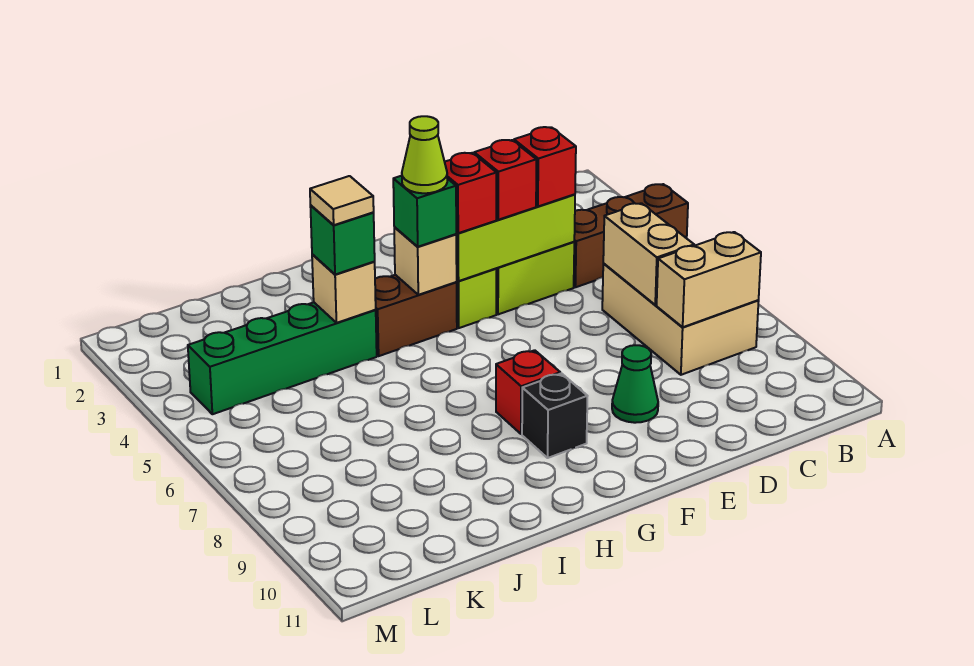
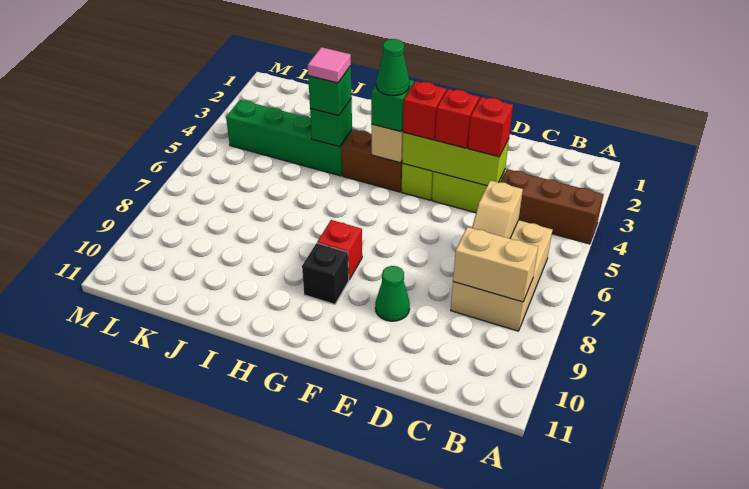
tan brick C6:C7 level 2 -> tan slope C6:C7 level 2 top 6
lime cone G4 level 4 -> green cone G4 level 4
tan brick I4 level 2 -> green brick I4 level 2
tan tile I4 level 4 -> pink tile I4 level 4

